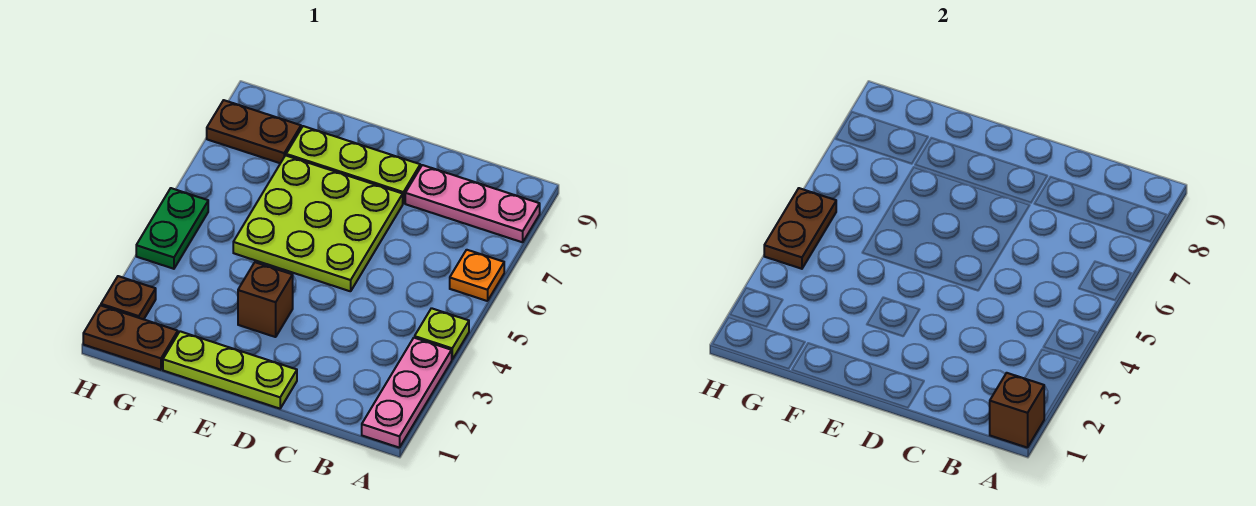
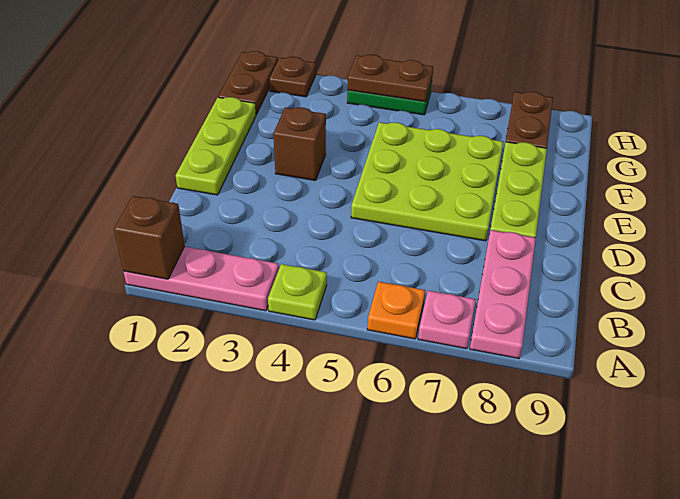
none -> pink plate A7 level 1

